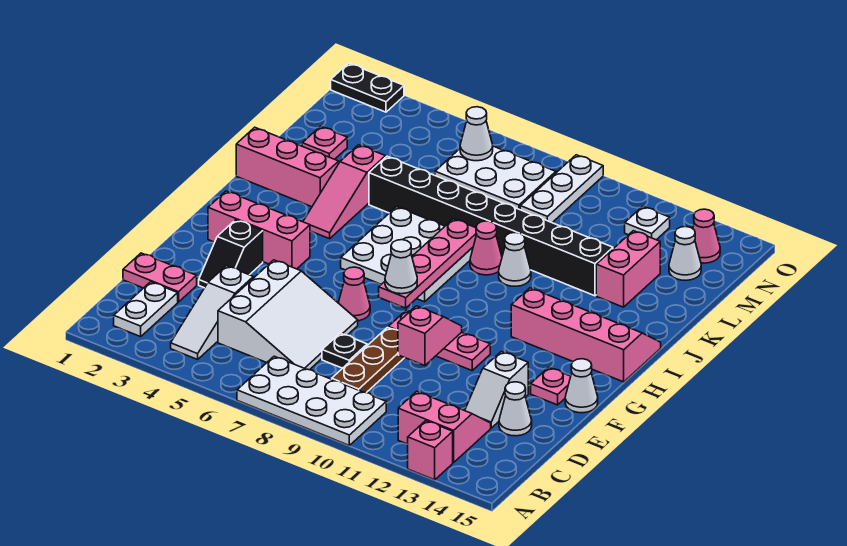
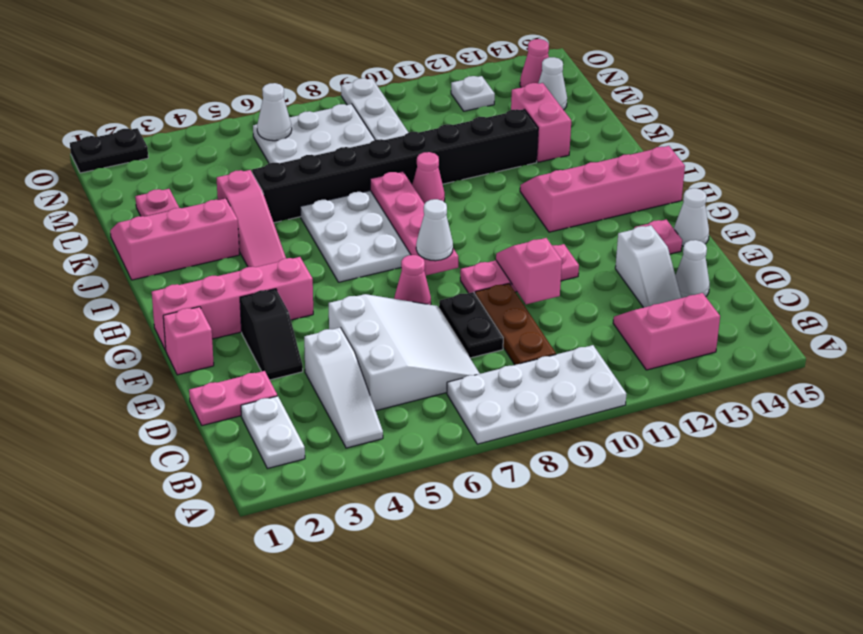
pink brick A13 level 1 -> pink brick F1 level 1
black plate D8 level 1 -> black plate D8:E8 level 1
pink brick G2:G4 level 1 -> pink brick G1:G4 level 1
white cone J10 level 1 -> none

